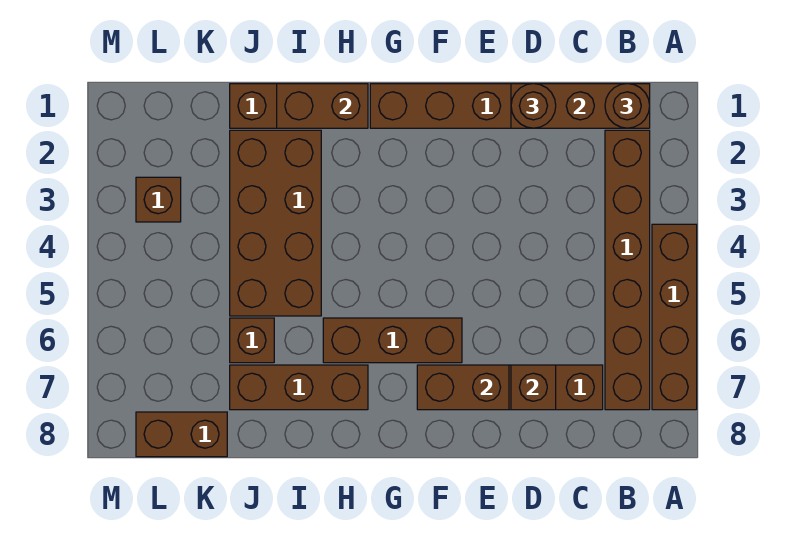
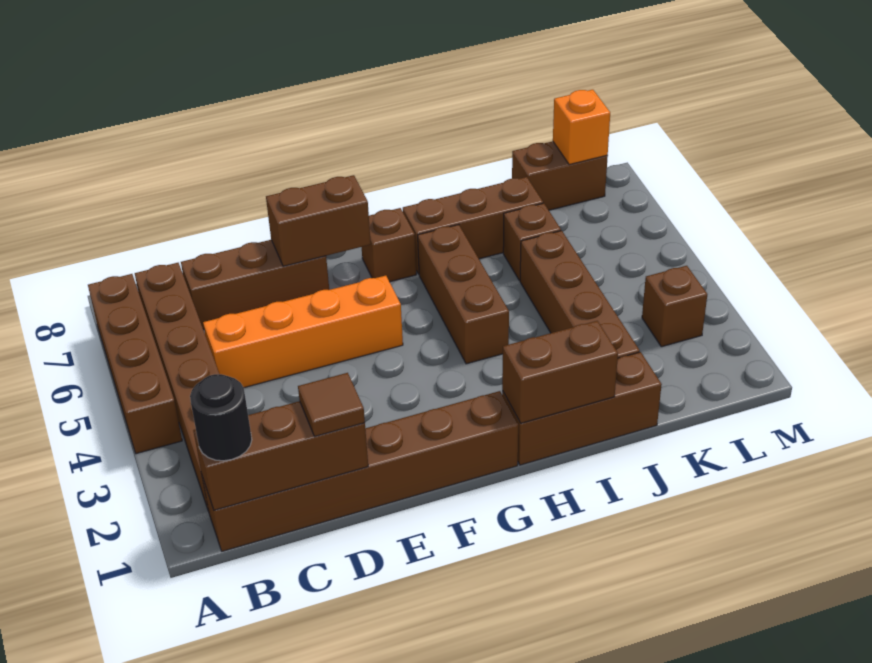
brown round brick B1 level 3 -> black round brick B1 level 3
none -> orange brick C5:F5 level 1
brown round brick D1 level 3 -> brown tile D1 level 3
brown brick D7 level 2 -> brown brick G7 level 1
brown brick F6:H6 level 1 -> brown brick H4:H6 level 1
brown brick I2:J5 level 1 -> brown brick J2:J5 level 1
none -> orange brick L8 level 2

